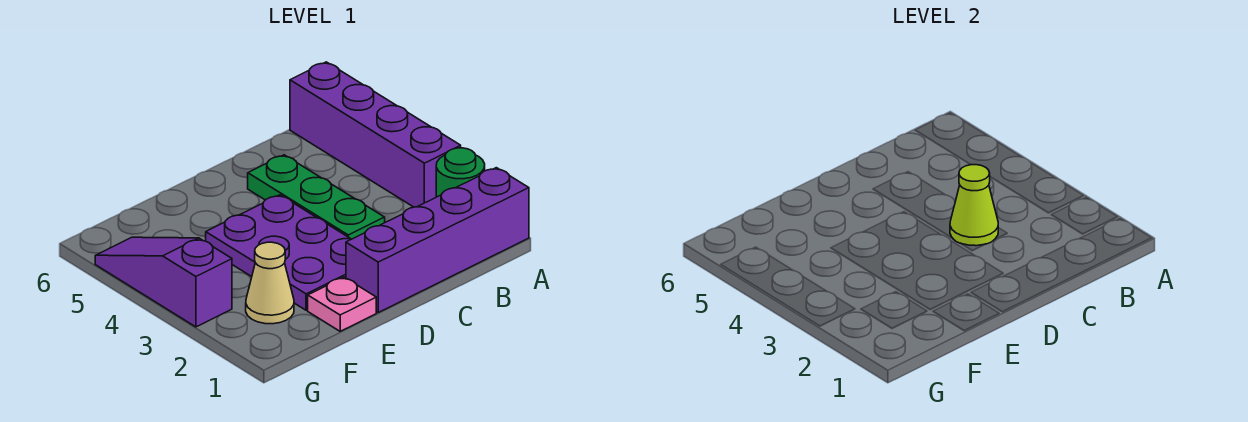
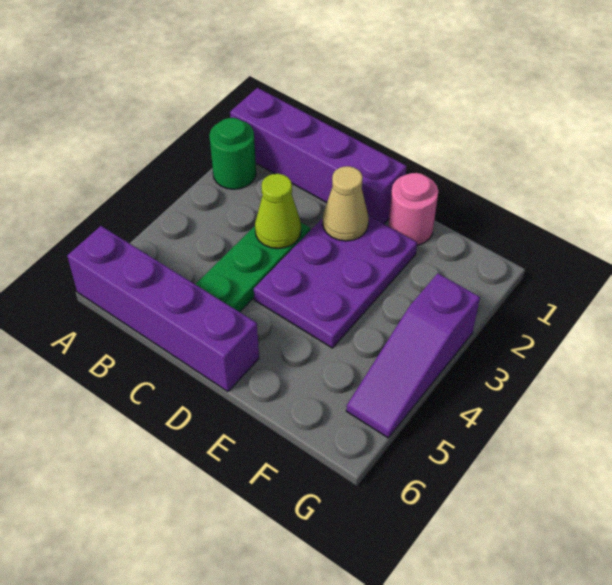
purple brick A3:A6 level 1 -> purple brick A6:D6 level 1
pink plate E1 level 1 -> pink round brick E1 level 1
tan cone F2 level 1 -> tan cone D2 level 2

